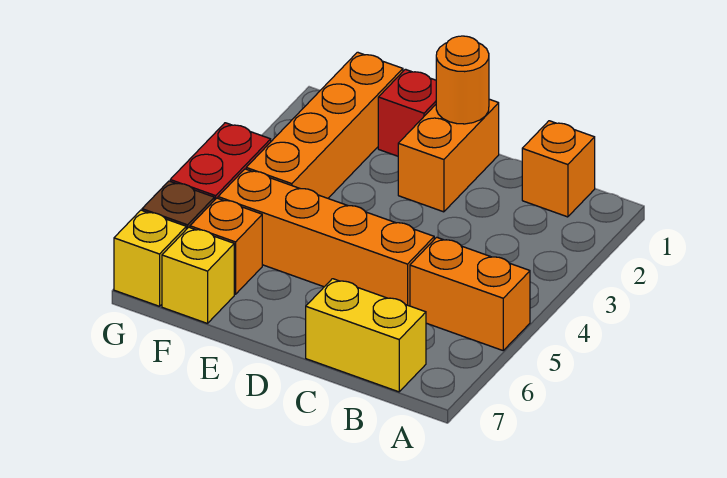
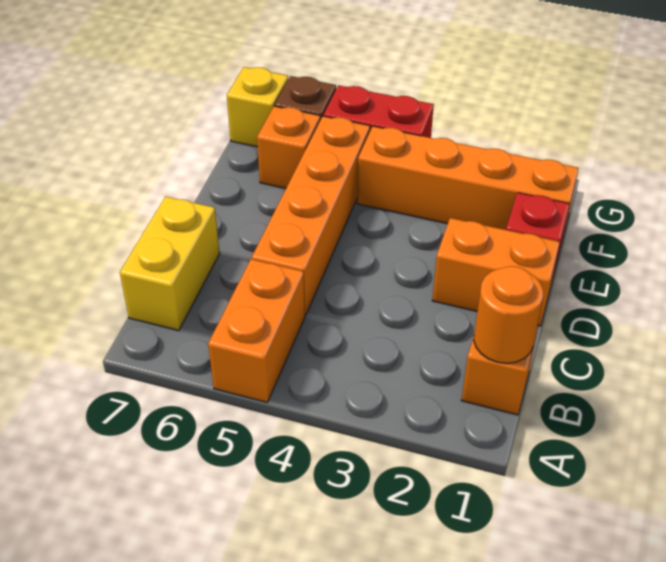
orange round brick D1 level 2 -> orange round brick B1 level 2
yellow brick F7 level 1 -> none

